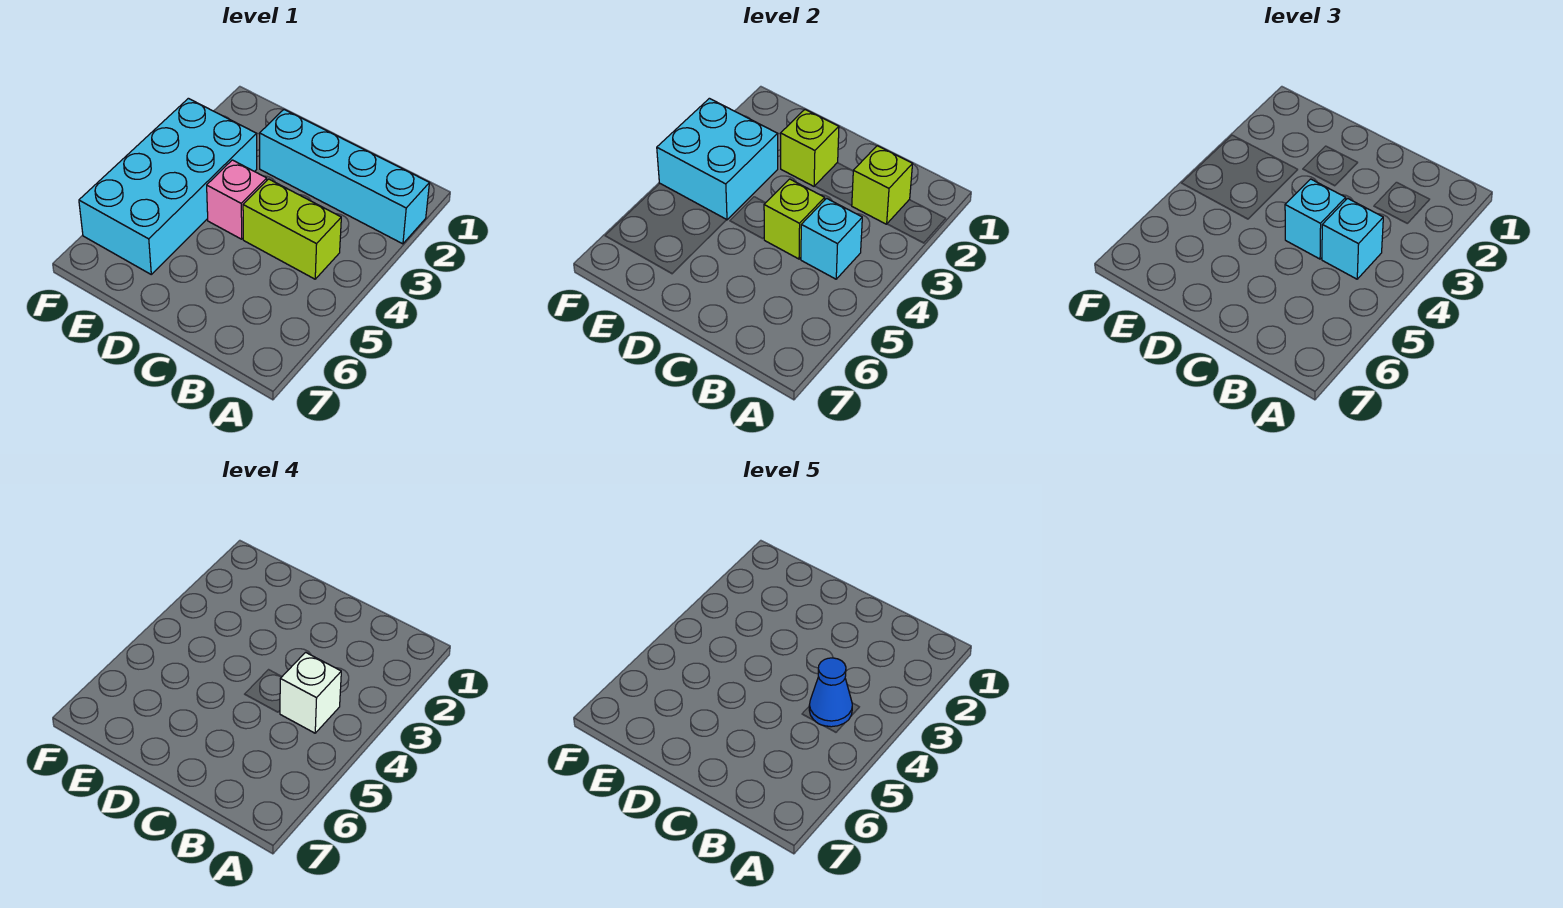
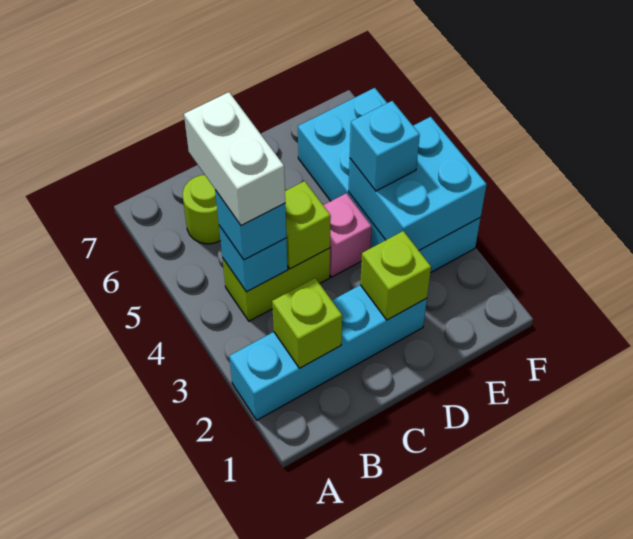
white brick B4 level 4 -> white brick B4:B5 level 4
blue cone B4 level 5 -> none
none -> lime round brick B6 level 1
cyan brick C4 level 3 -> cyan brick E4 level 3

